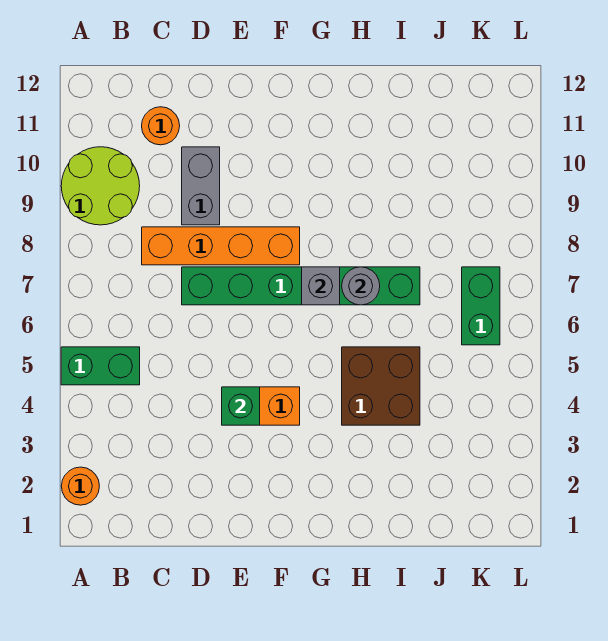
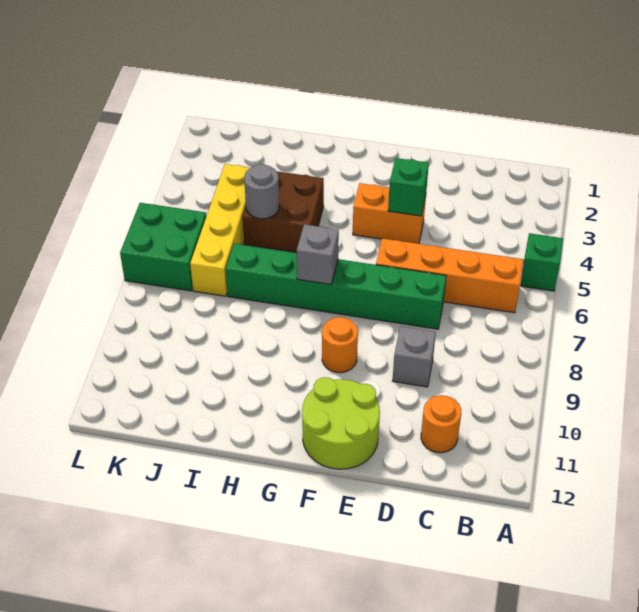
orange round brick A2 level 1 -> orange round brick F9 level 1
green brick A5:B5 level 1 -> green brick A5 level 1
lime round brick A9:B10 level 1 -> lime round brick E11:F12 level 1
orange brick C8:F8 level 1 -> orange brick B6:E6 level 1
grey brick D9:D10 level 1 -> grey brick D9 level 1
grey round brick H7 level 2 -> grey round brick I5 level 2
none -> yellow brick J4:J7 level 1
green brick K6:K7 level 1 -> green brick K6:L7 level 1

